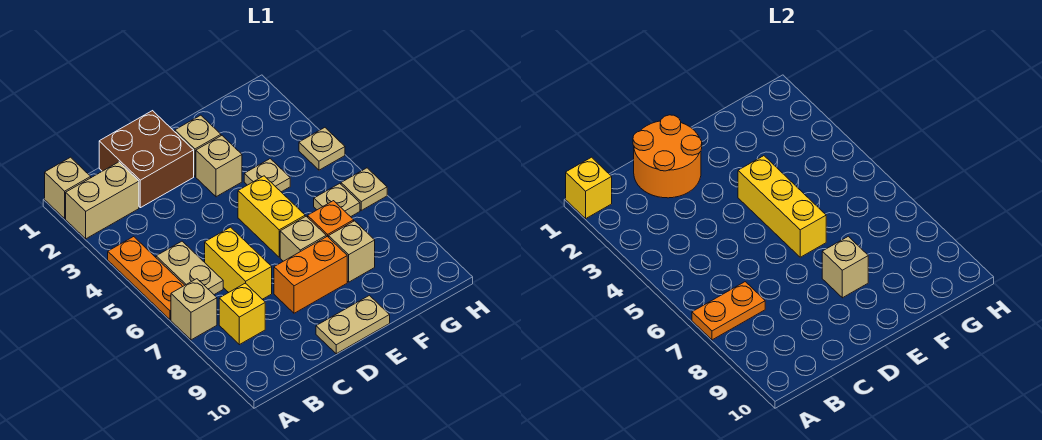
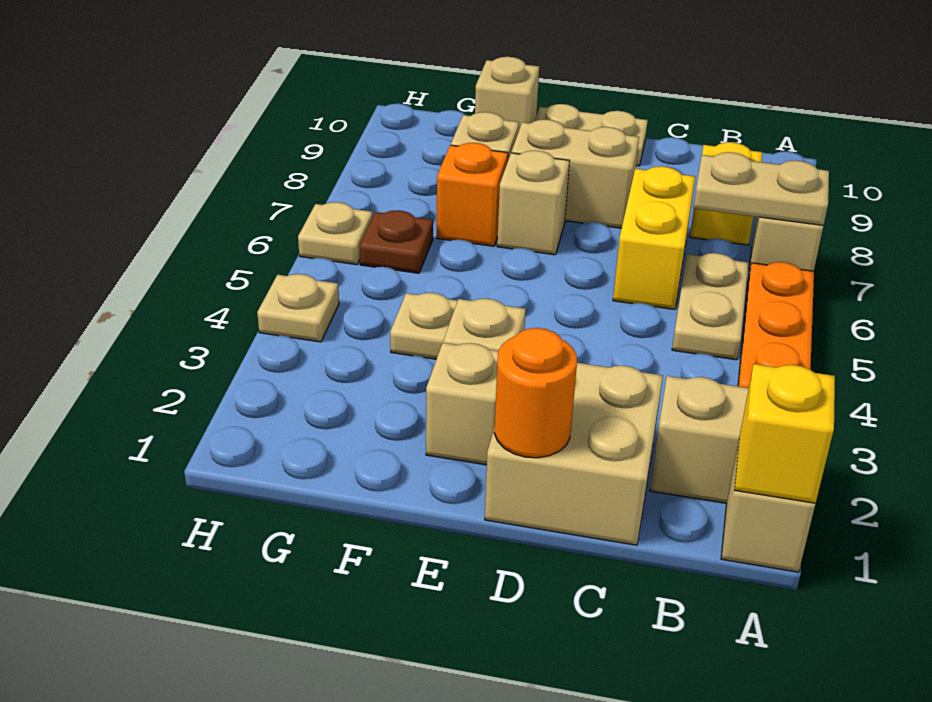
orange plate A7:B7 level 2 -> tan plate A7:B7 level 2
brown brick C1:D2 level 1 -> tan brick C1:D2 level 1
orange round brick C1:D2 level 2 -> orange round brick D1 level 2
orange brick D8:E8 level 1 -> tan brick D8:E8 level 1
yellow brick E4:E6 level 2 -> none
yellow brick E5:E6 level 1 -> none
tan brick E8 level 2 -> tan brick F10 level 1
tan plate G6 level 1 -> brown plate G6 level 1

